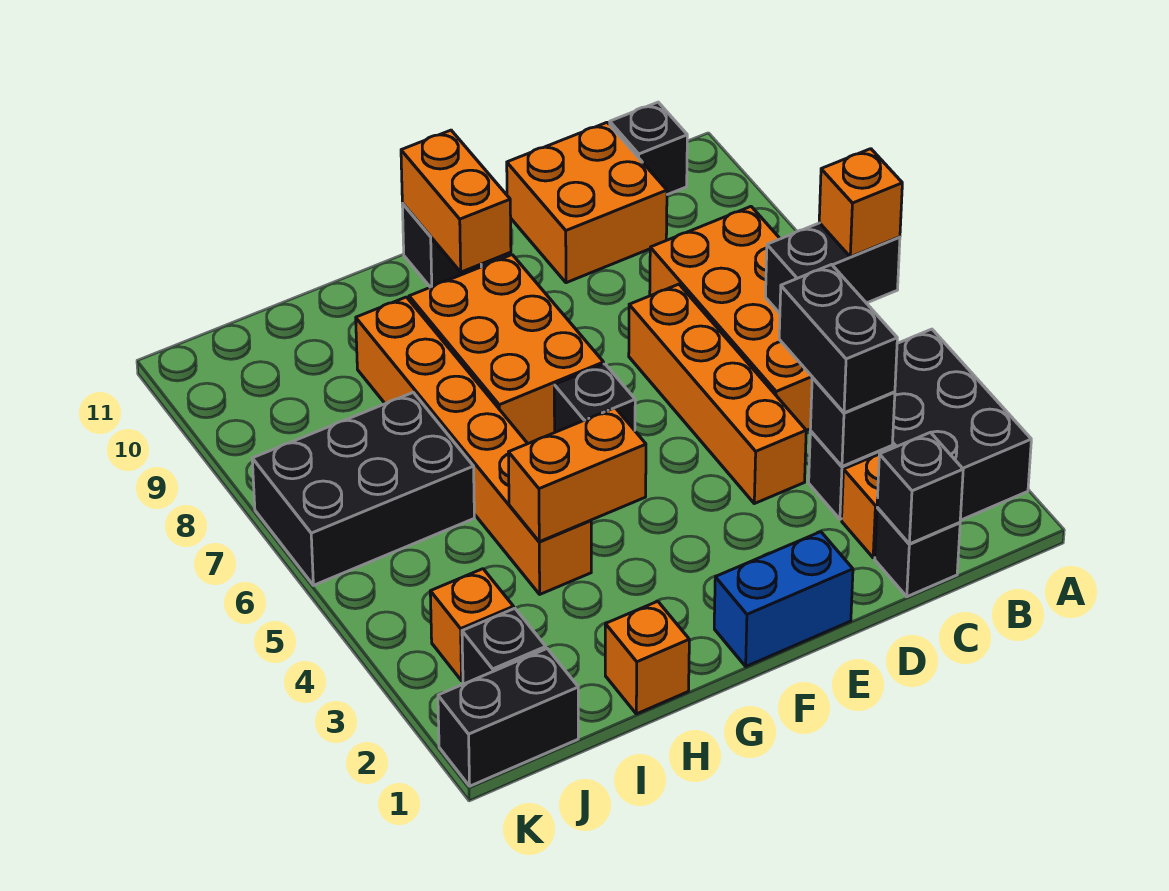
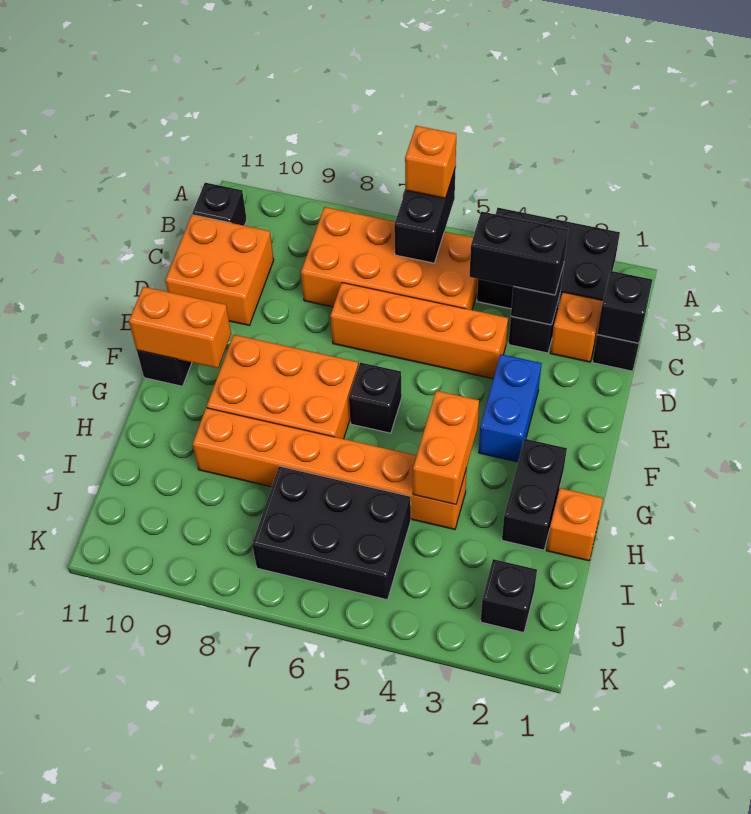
blue brick E1:F1 level 1 -> blue brick E3:F3 level 1
black brick I6:K7 level 1 -> black brick I5:J7 level 1
black brick J1:K1 level 1 -> black brick G2:H2 level 1
orange brick J3 level 1 -> none

